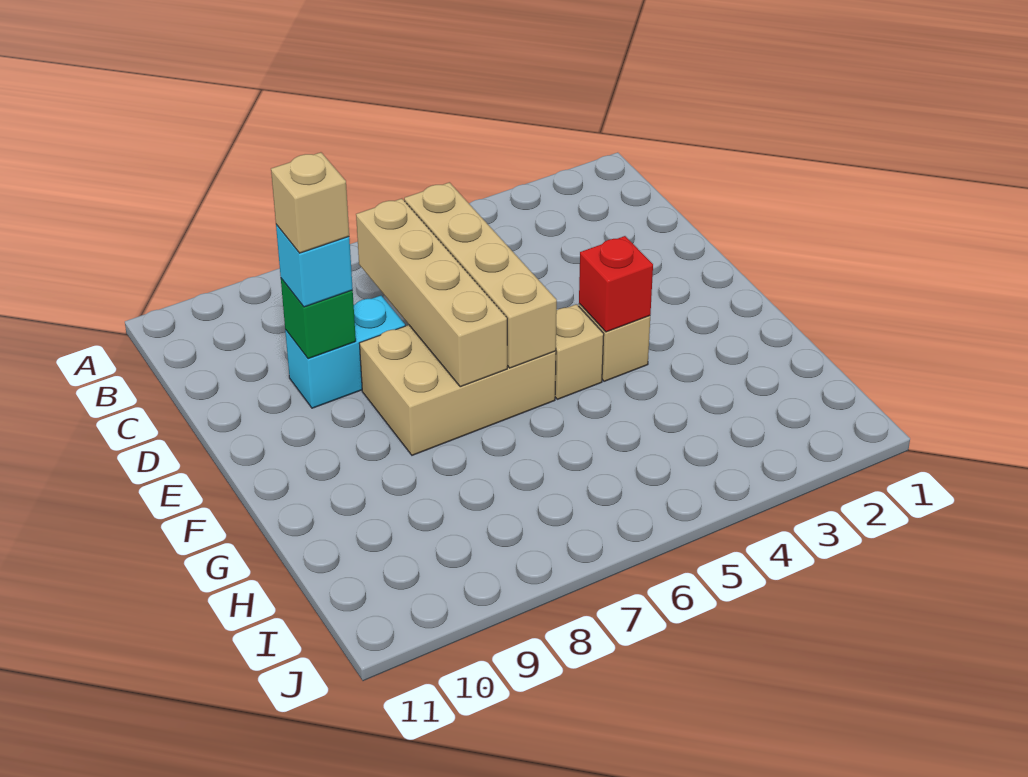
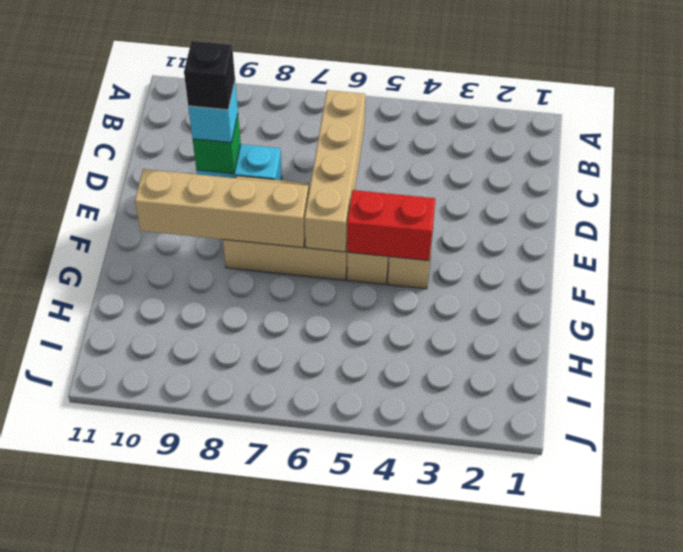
tan brick C7:F7 level 2 -> tan brick F7:F10 level 2
tan brick D9 level 4 -> black brick D9 level 4
red brick F4 level 2 -> red brick F4:F5 level 2

